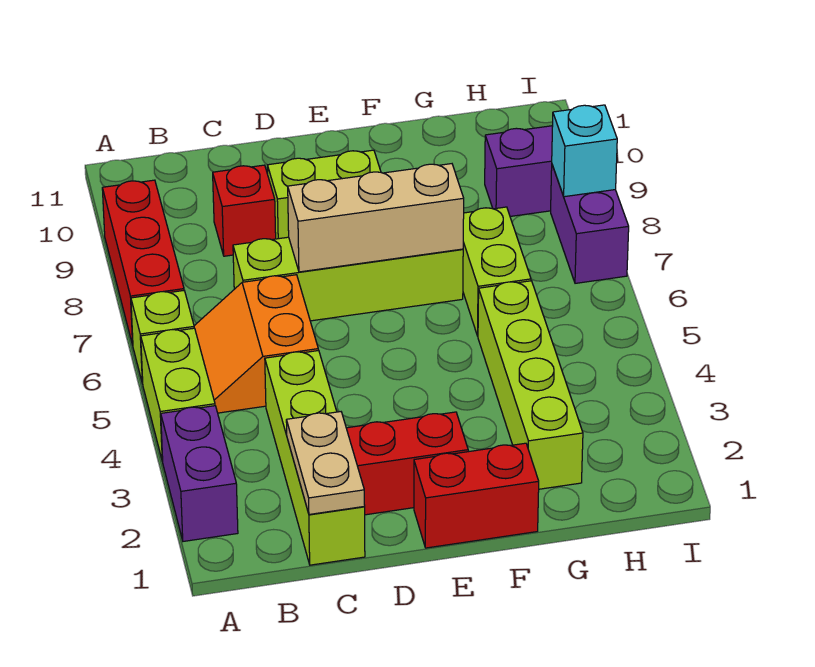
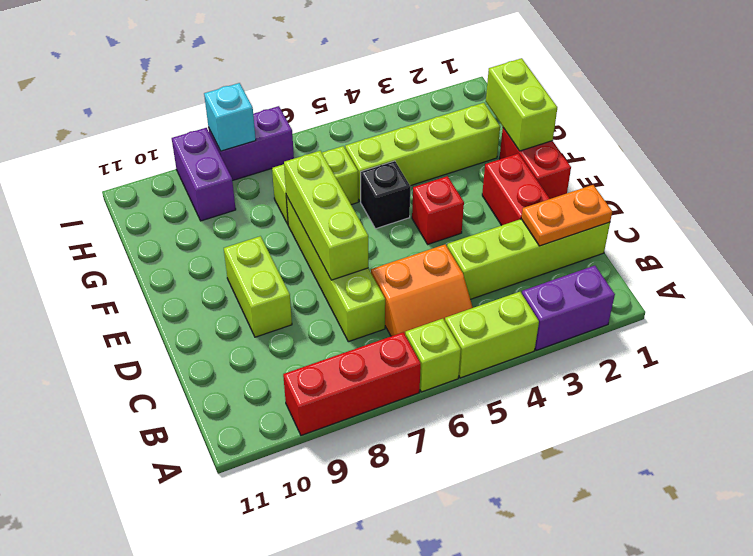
tan plate C1:C2 level 2 -> orange plate C1:C2 level 2
red brick C9 level 1 -> red brick E4 level 1
tan brick D7:F7 level 2 -> lime brick D7:F7 level 2
none -> lime brick F1:G1 level 2
none -> black brick F5 level 1

